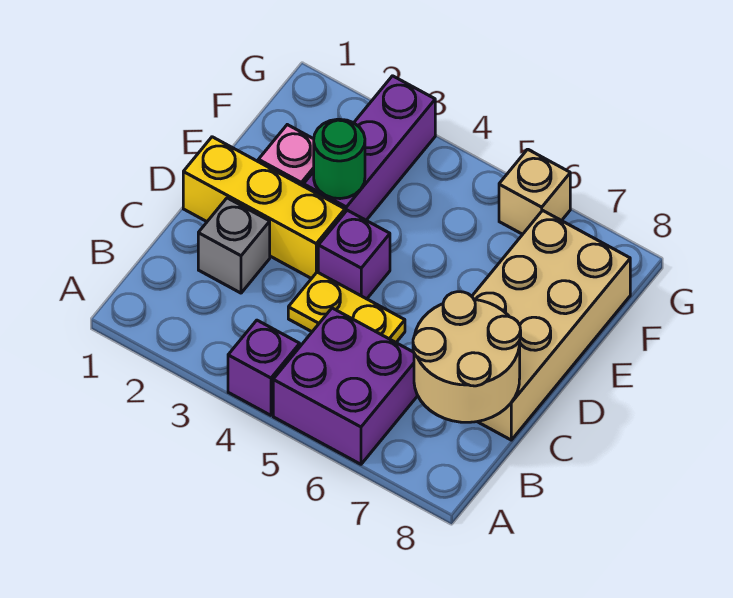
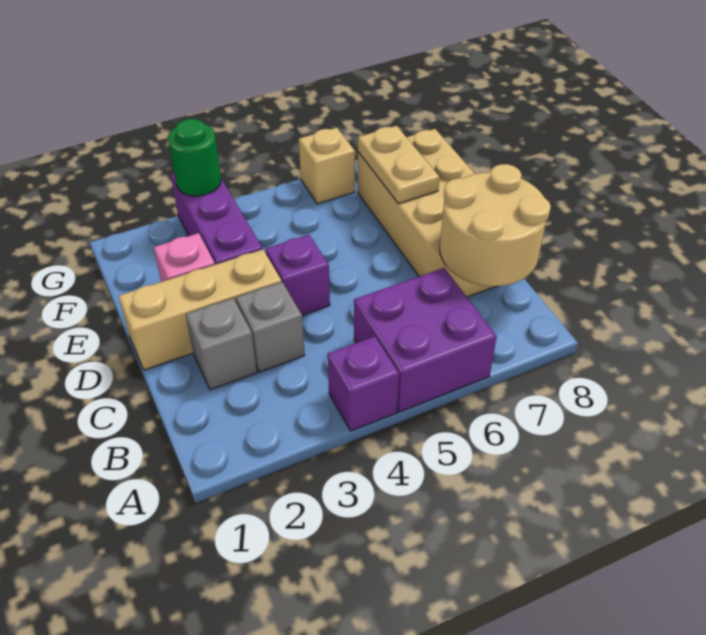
none -> grey brick C3 level 1
yellow plate C4:C5 level 1 -> none
yellow brick D1:D3 level 1 -> tan brick D1:D3 level 1
green round brick E3 level 2 -> green round brick G3 level 2
none -> tan plate E7:F7 level 2

